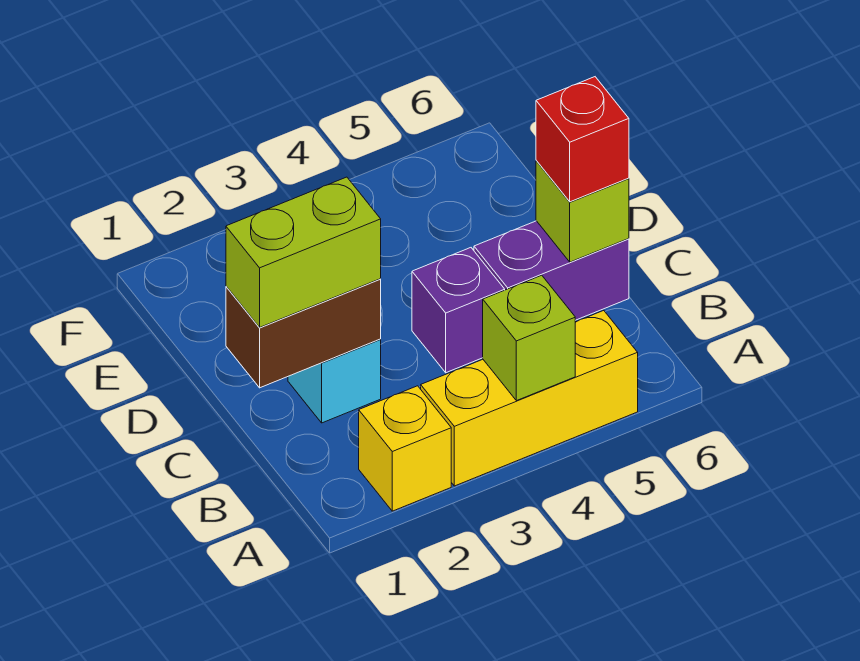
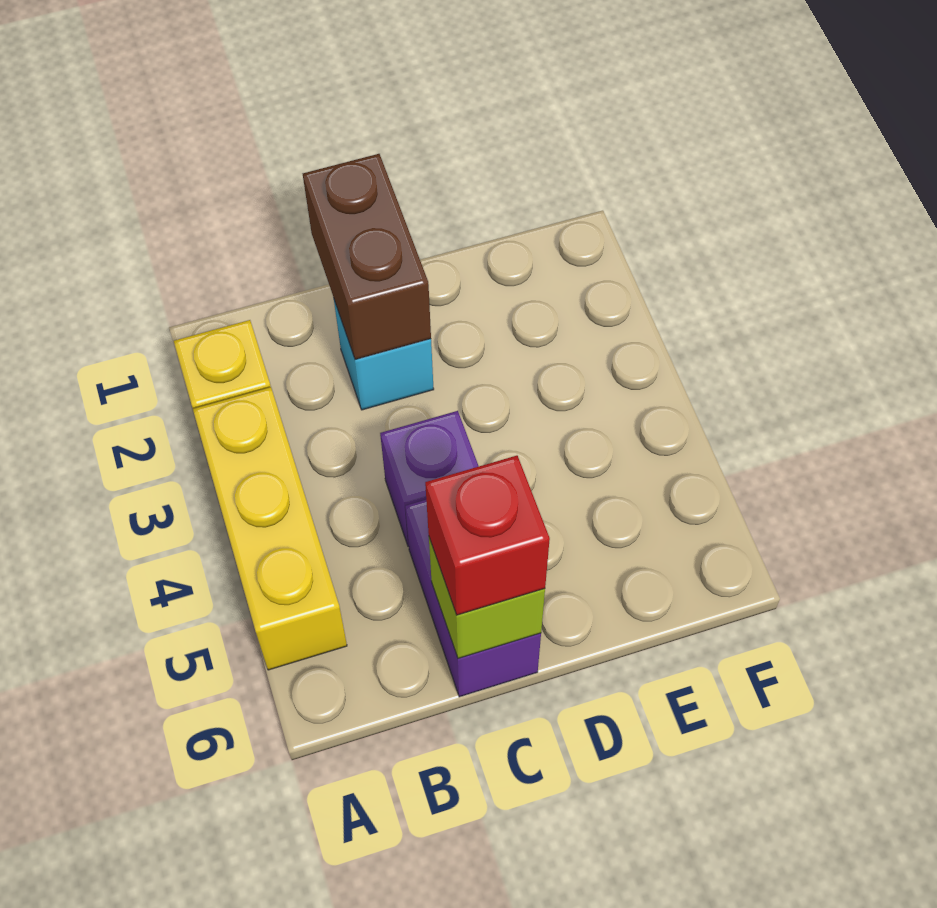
lime brick A4 level 2 -> none
lime brick C1:C2 level 3 -> none

